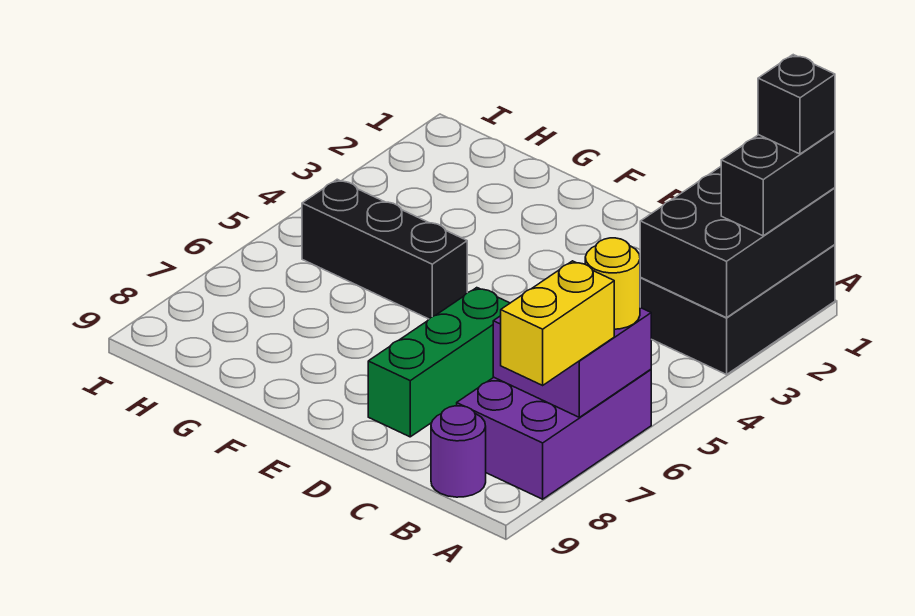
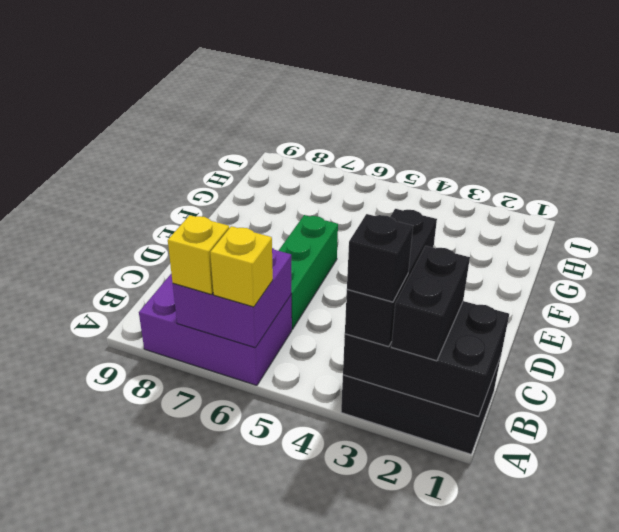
black brick A1:A2 level 3 -> black brick A2:B2 level 3
black brick A1 level 4 -> black brick A3 level 4
yellow round brick A6 level 3 -> yellow brick A6 level 3
yellow brick A7:A8 level 3 -> yellow brick A7 level 3
purple round brick B9 level 1 -> none
green brick D6:D8 level 1 -> green brick C6:E6 level 1
black brick F5:H5 level 1 -> black brick A3:C3 level 3

